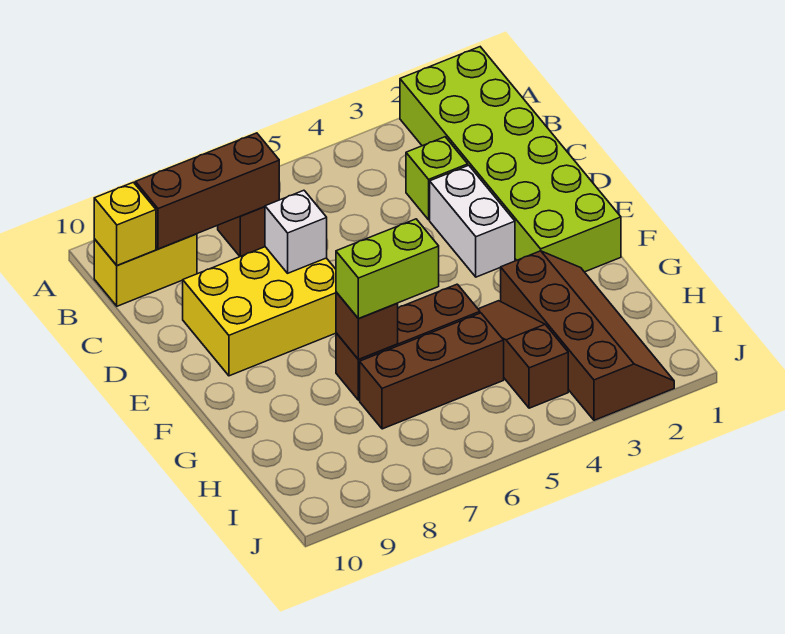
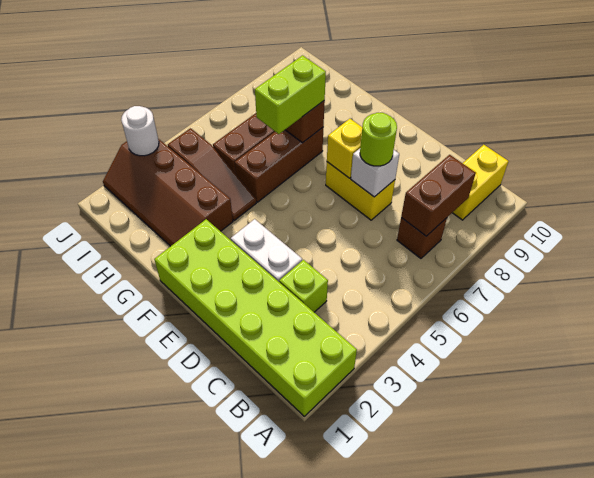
brown brick B7:B9 level 2 -> brown brick B7:B8 level 2
yellow brick B10 level 2 -> yellow brick E7 level 2
yellow brick D7:E9 level 1 -> yellow brick D7:E7 level 1
none -> lime round brick D7 level 3
none -> white round brick J3 level 2

